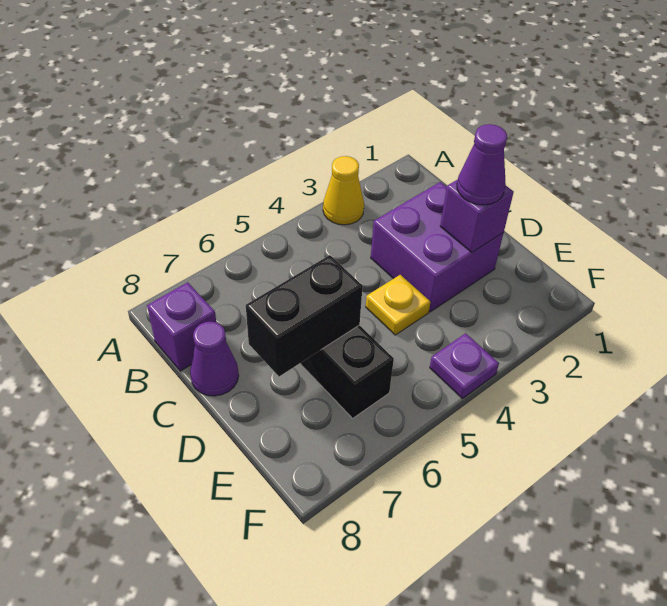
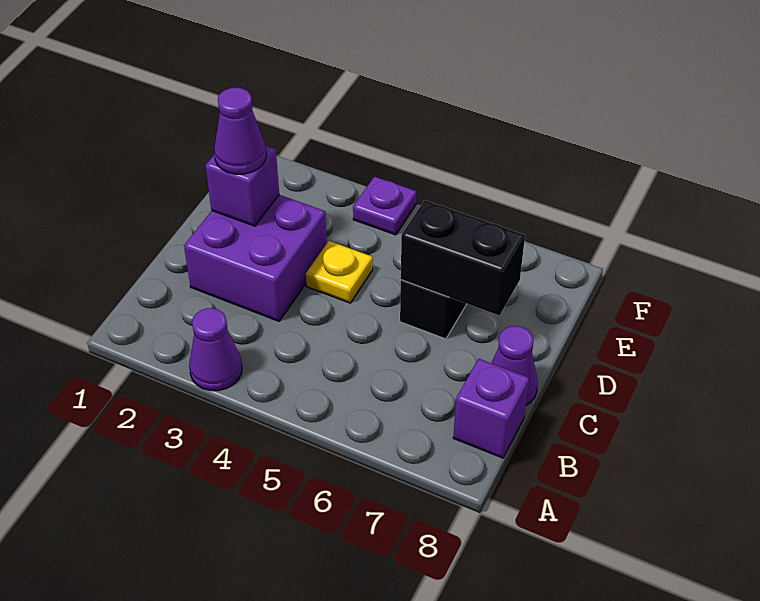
yellow cone A3 level 1 -> purple cone A3 level 1

